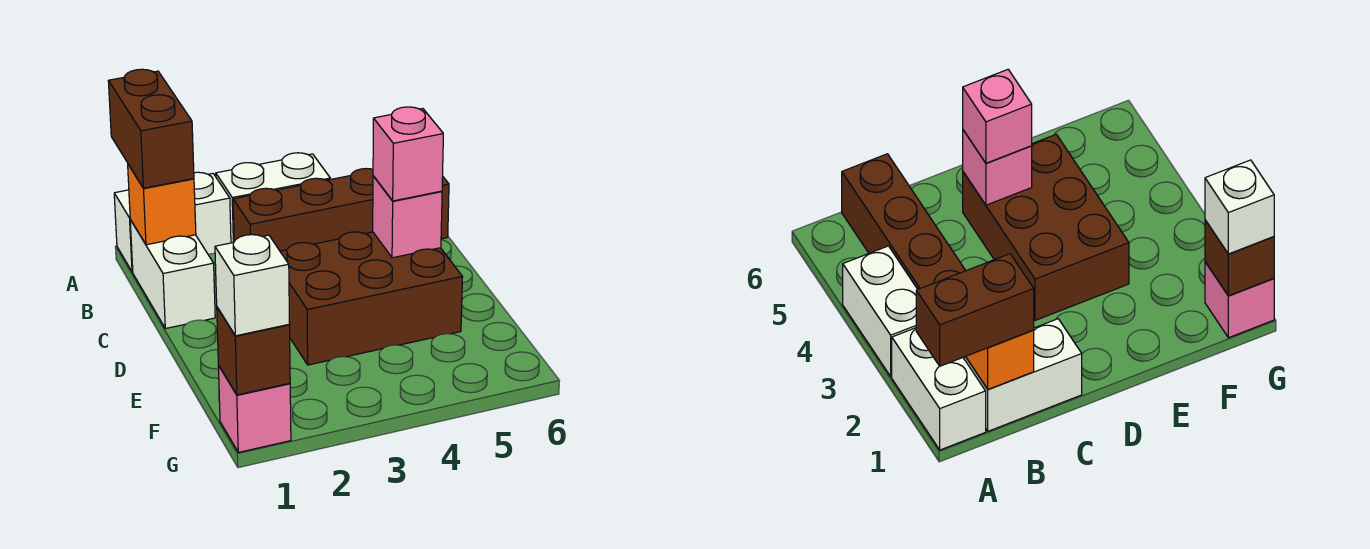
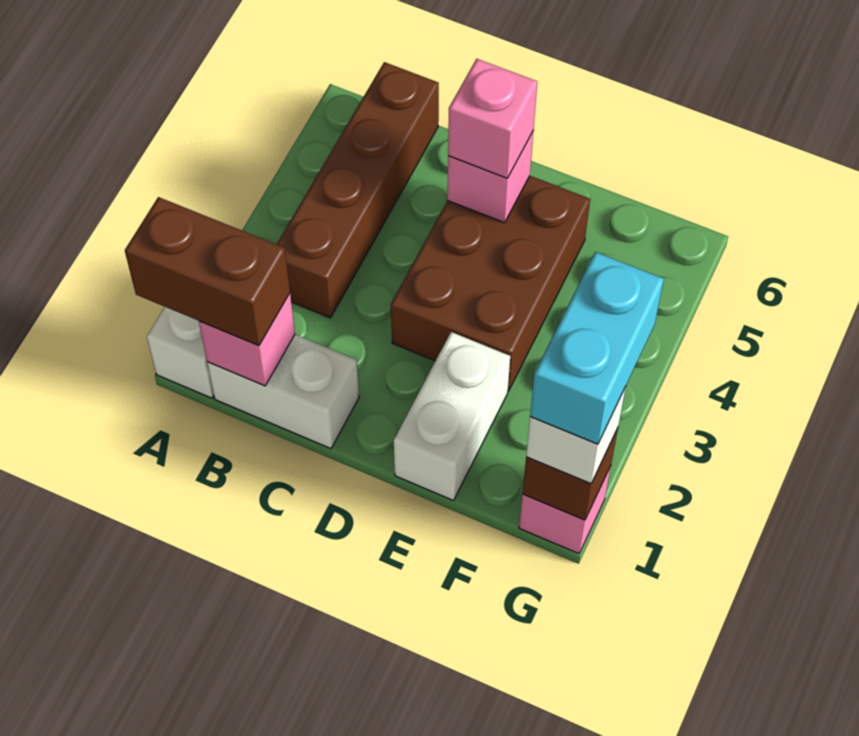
white brick A3:A4 level 1 -> white brick E1:E2 level 1
orange brick B1 level 2 -> pink brick B1 level 2
none -> cyan brick G1:G2 level 4

